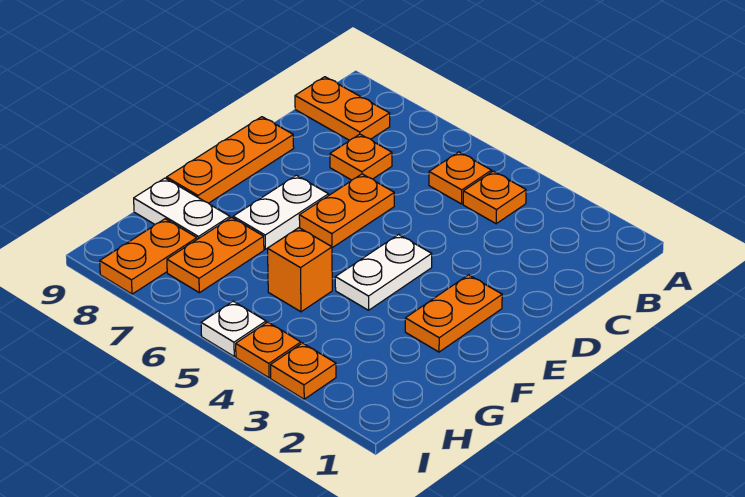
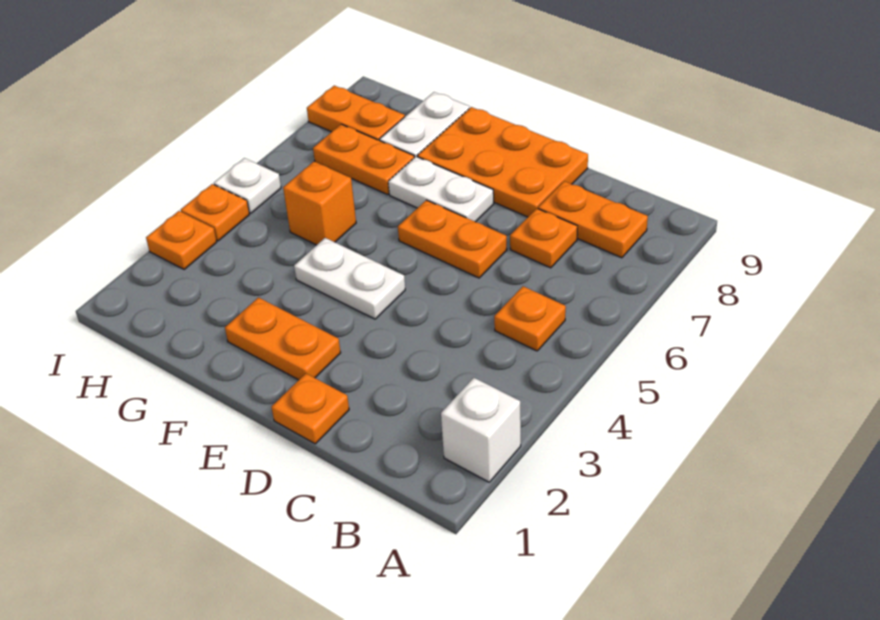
none -> white brick A2 level 1
orange plate B4 level 1 -> orange plate D1 level 1
orange plate B8:B9 level 1 -> orange plate B8:C8 level 1
orange plate D9:F9 level 1 -> orange plate D8:F9 level 1

